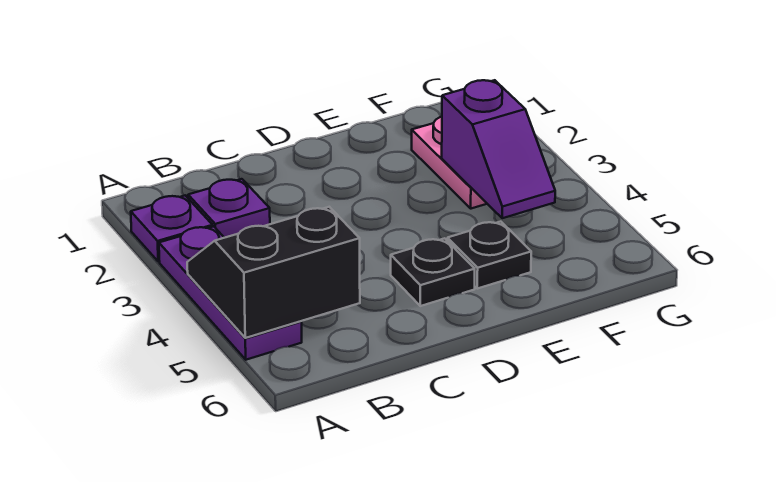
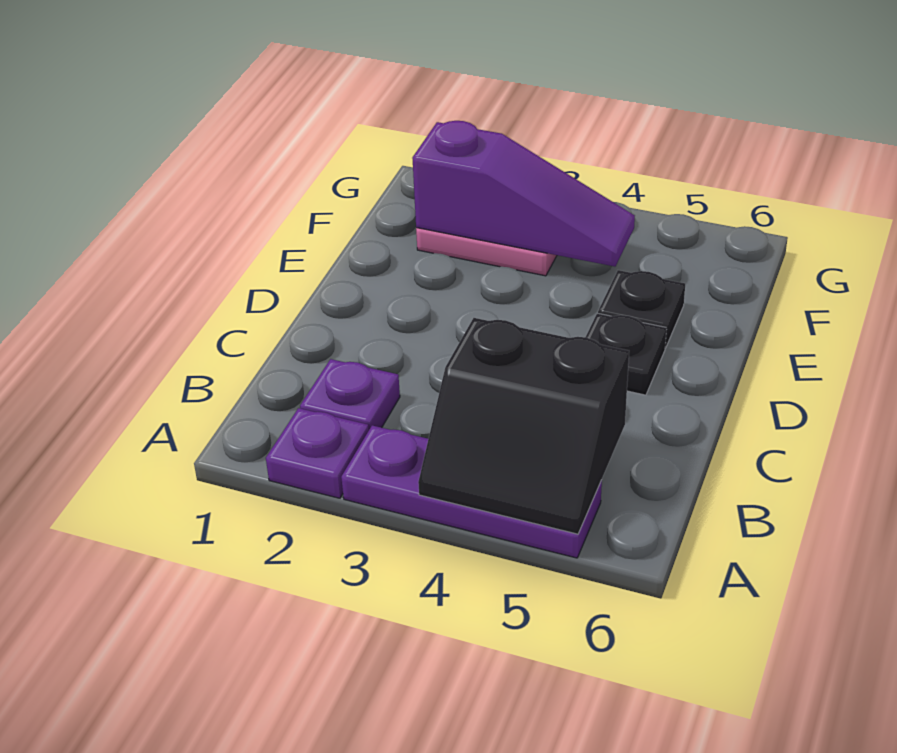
black slope A4:B5 level 2 top 5 -> black slope A4:B5 level 2 top B
purple slope F3:F4 level 2 top 3 -> purple slope F2:F4 level 2 top 2

